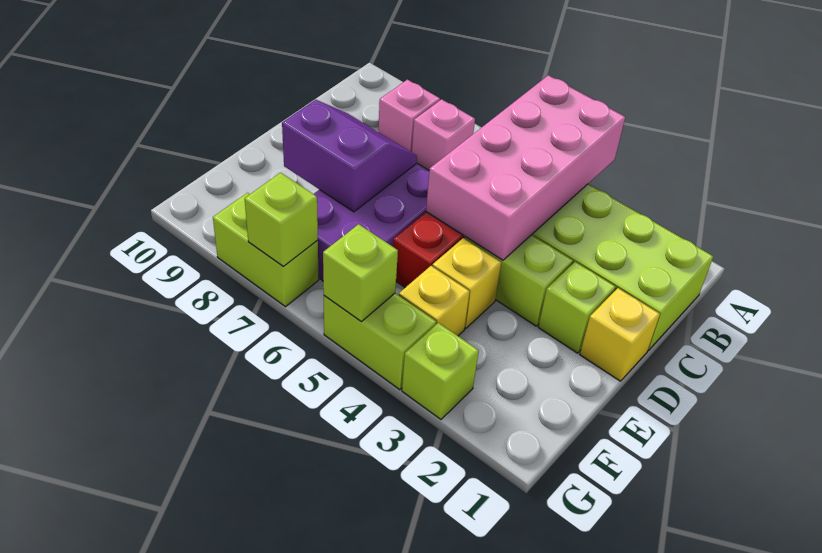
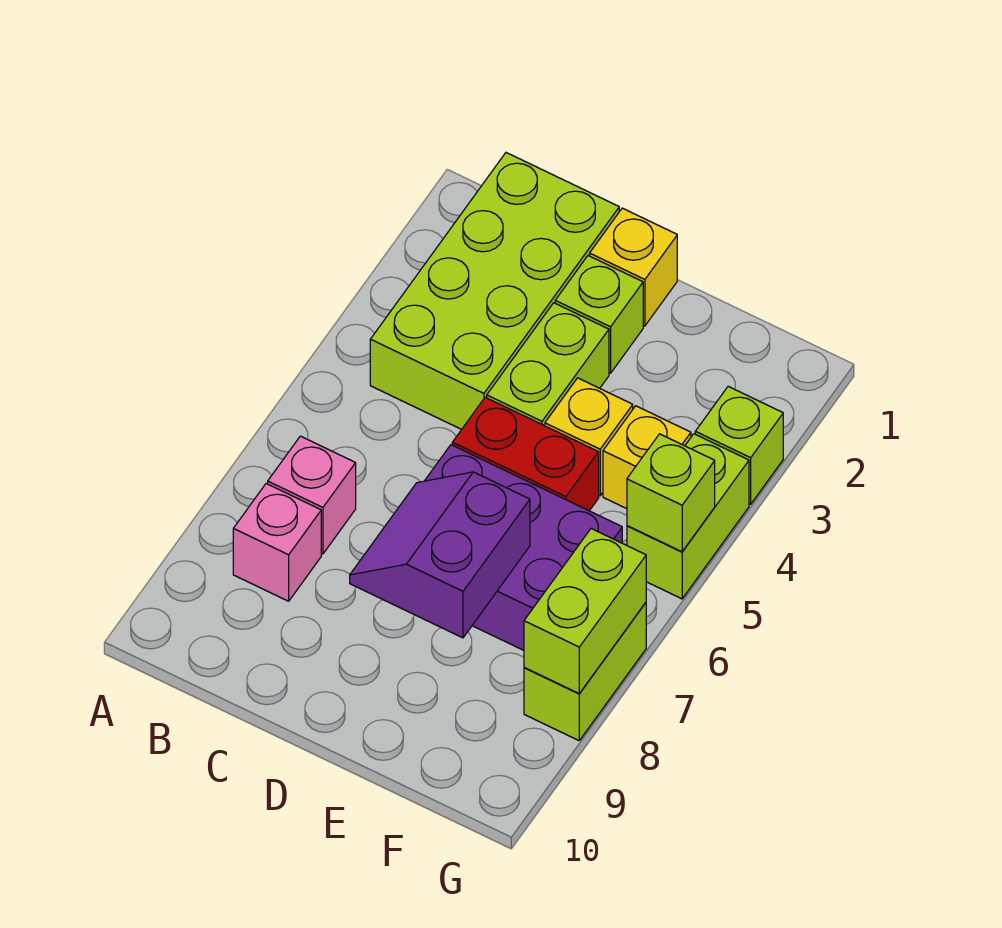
pink brick A4:D5 level 2 -> none
lime brick G7 level 2 -> lime brick G7:G8 level 2

